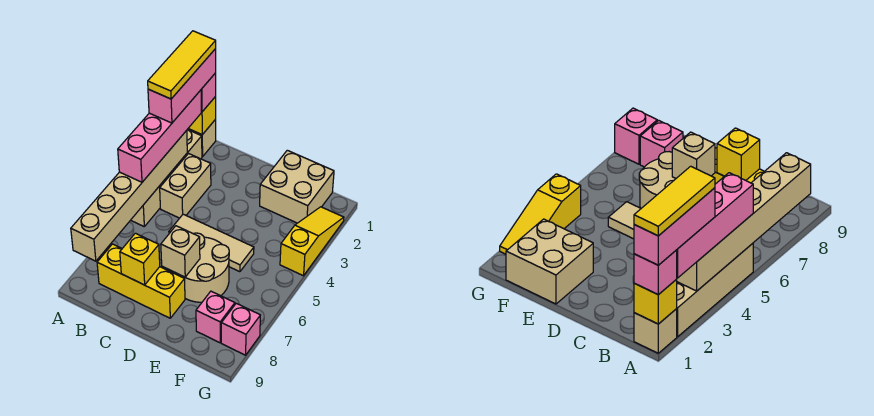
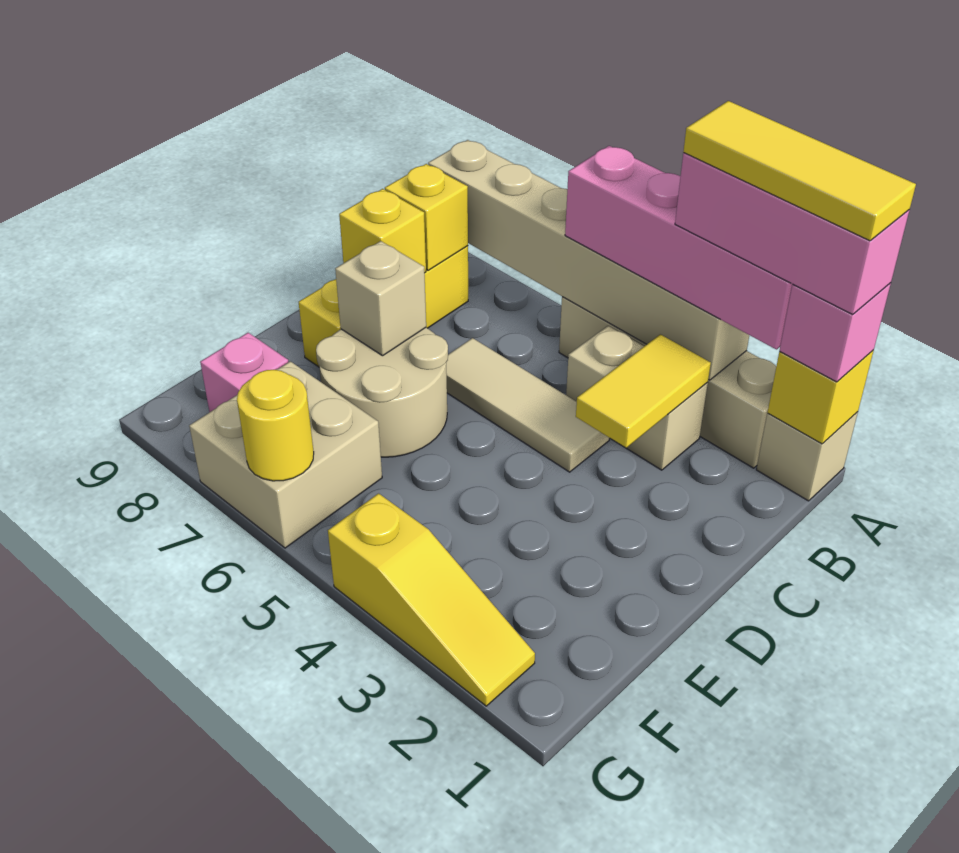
none -> yellow tile B3:C3 level 2
none -> yellow brick B8 level 2
tan tile C5:E5 level 1 -> tan tile C4:C6 level 1
tan brick E1:F2 level 1 -> tan brick F6:G7 level 1
none -> yellow round brick G6 level 2
pink brick G8 level 1 -> none

